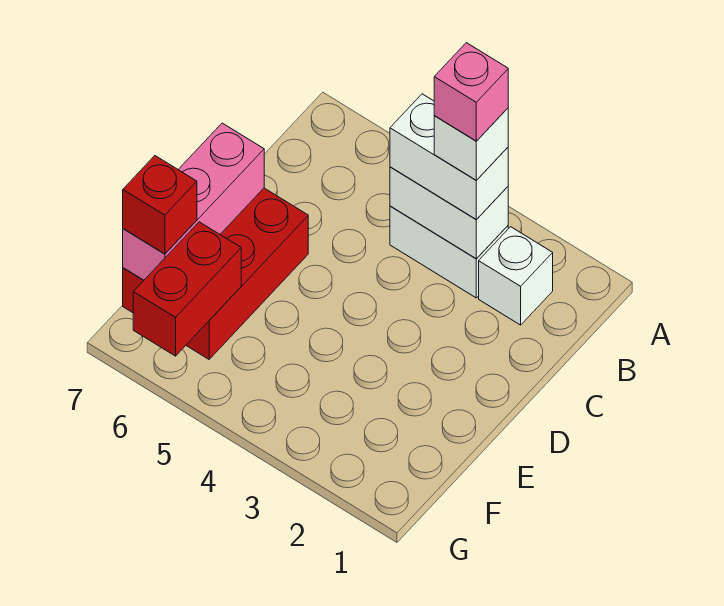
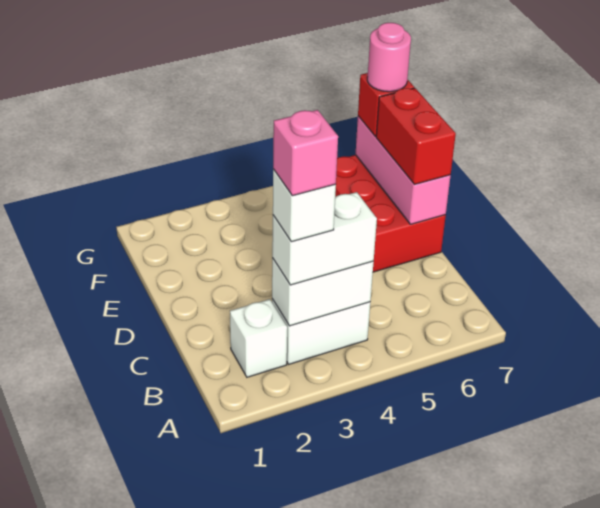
red brick F6:G6 level 2 -> red brick D7:E7 level 3
none -> pink round brick F7 level 4

